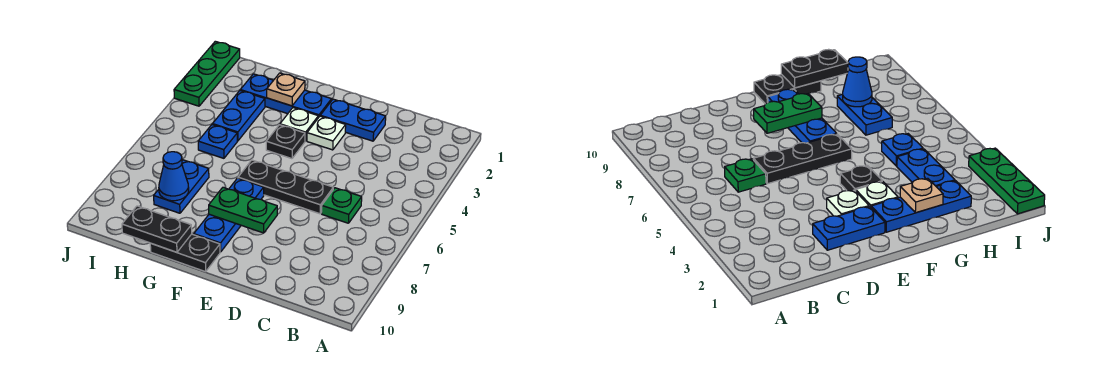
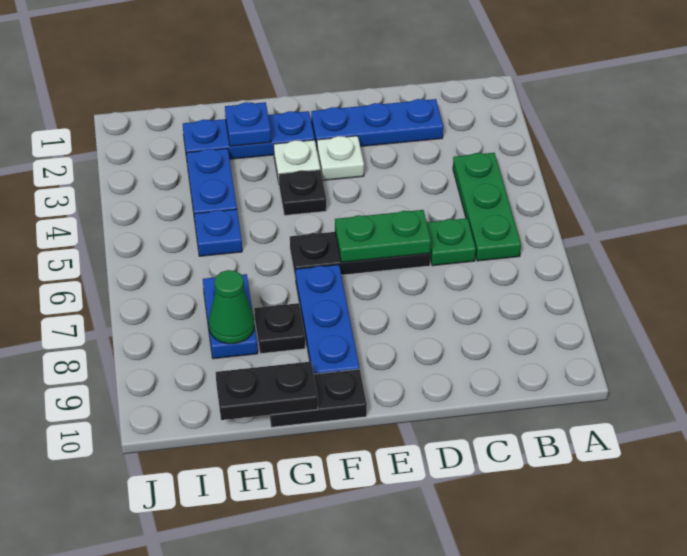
blue plate D2:E2 level 1 -> blue plate C2:E2 level 1
green plate E8:F8 level 2 -> green plate D6:E6 level 2
tan plate G2 level 2 -> blue plate G2 level 2
none -> black plate G8 level 1
blue cone H8 level 2 -> green cone H8 level 2
green plate J1:J3 level 1 -> green plate B4:B6 level 1

